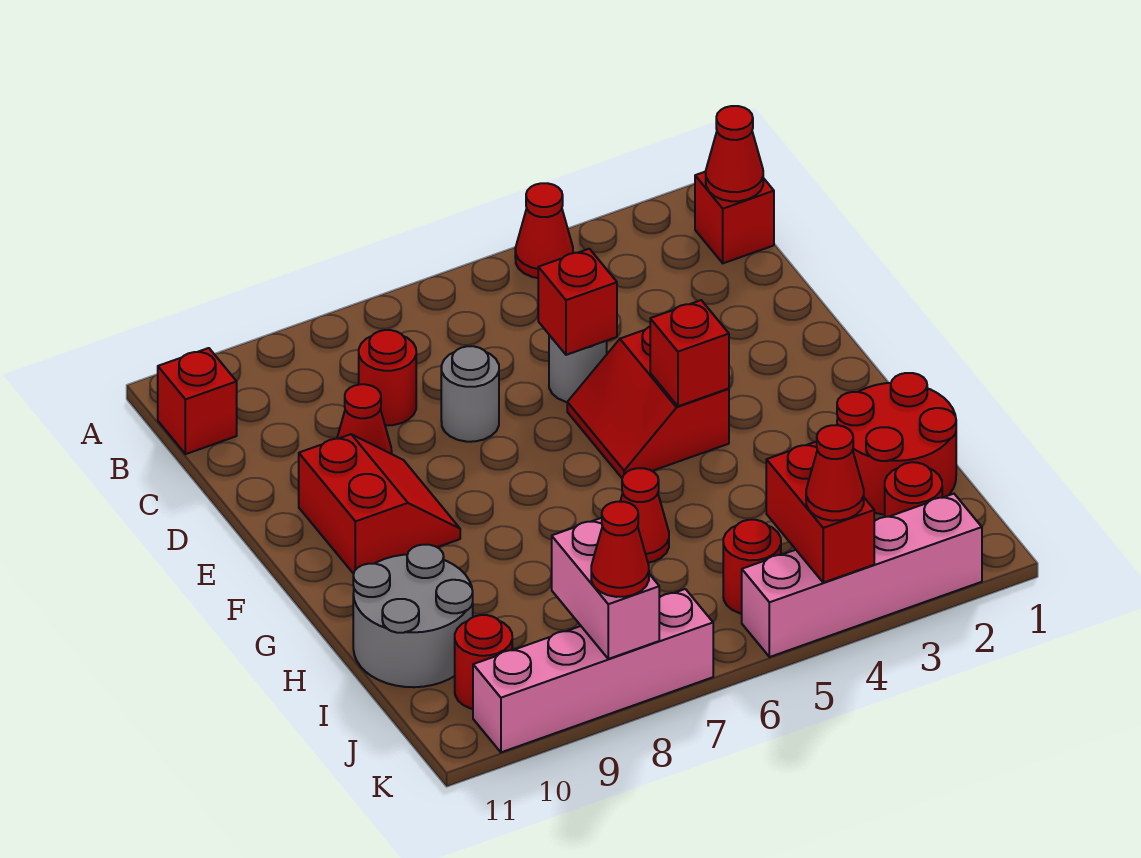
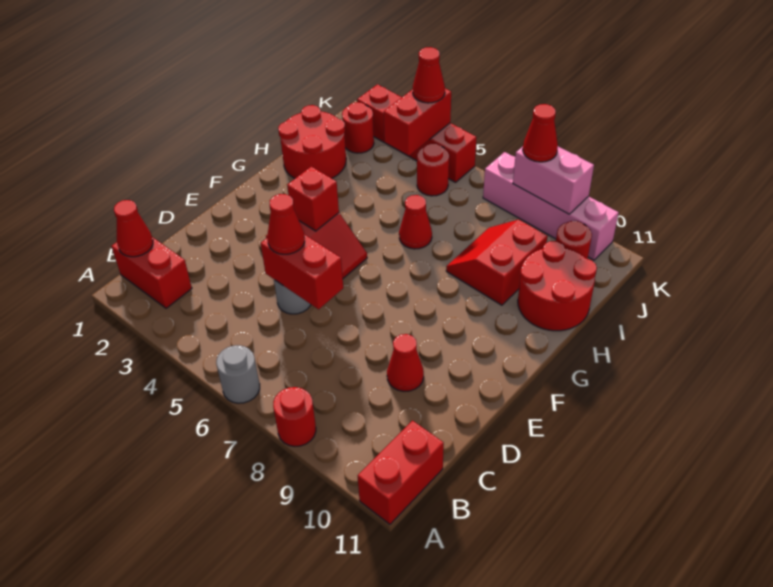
red cone A4 level 1 -> red cone D5 level 3
red brick B1 level 1 -> red brick B1:B2 level 1
red brick B11 level 1 -> red brick A11:B11 level 1
red round brick C8 level 1 -> red round brick A8 level 1
red brick D5 level 2 -> red brick D5:D6 level 2
grey round brick D7 level 1 -> grey round brick A6 level 1
red slope E9:F10 level 1 top 10 -> red slope H8:I9 level 1 top 9
grey round brick H10:I11 level 1 -> red round brick H10:I11 level 1
pink brick J8:K8 level 2 -> pink brick K8:K9 level 2
pink brick K2:K5 level 1 -> red brick K2:K5 level 1

